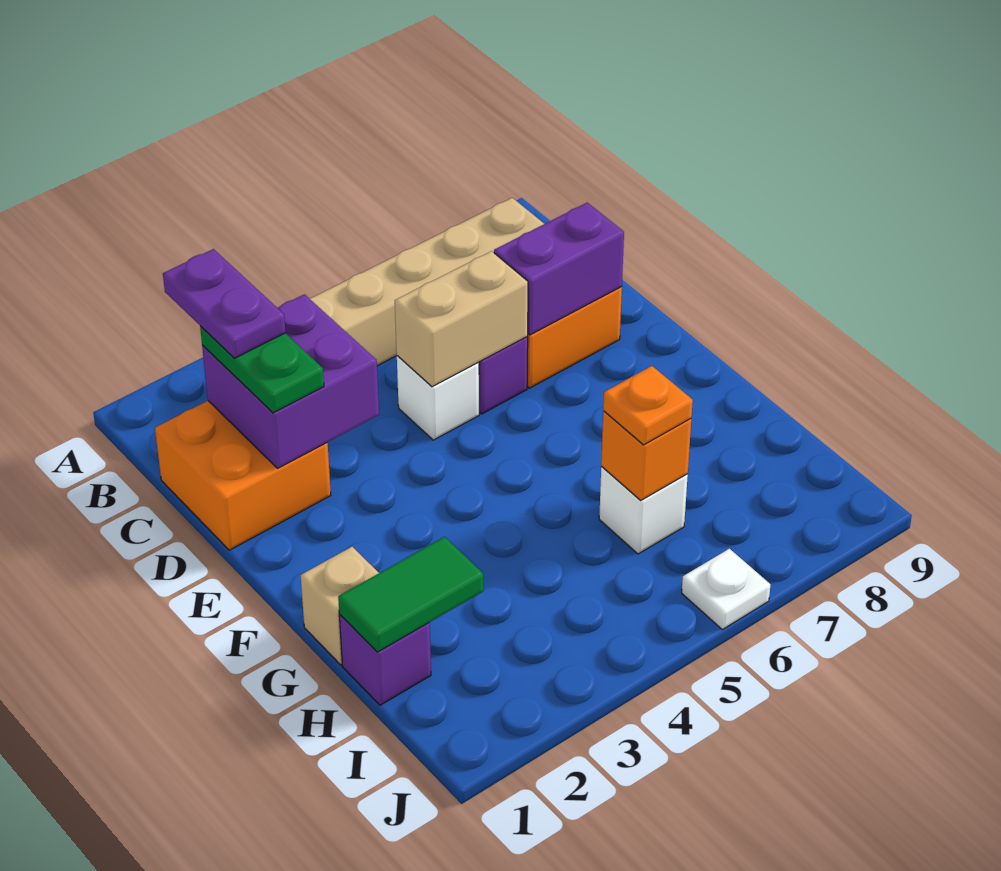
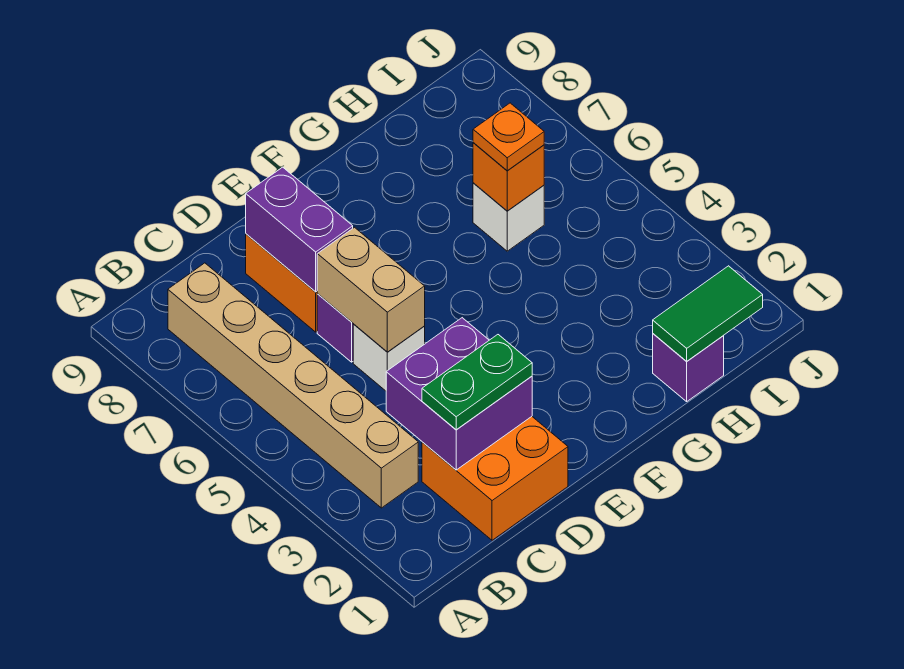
purple plate B2:C2 level 4 -> none
tan brick G1 level 1 -> none
green tile H1:H2 level 2 -> green tile H1:I1 level 2
white plate J6 level 1 -> none

